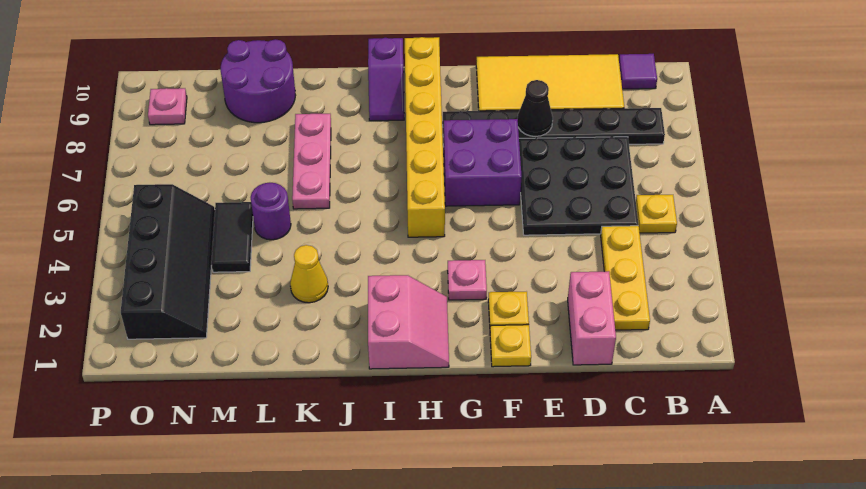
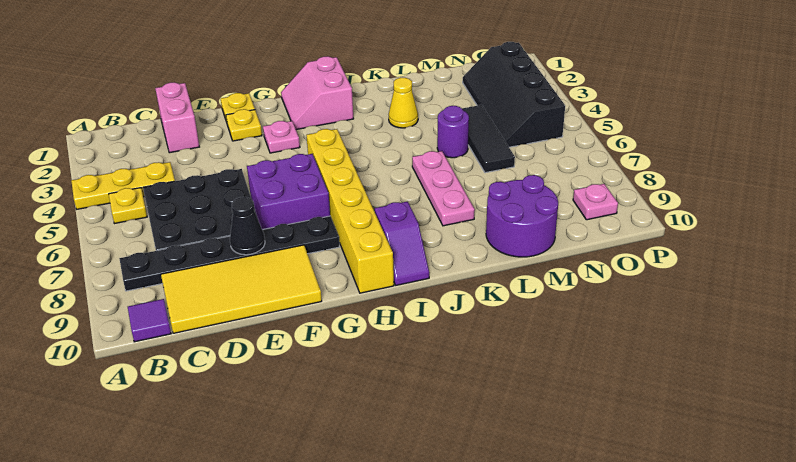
yellow plate C2:C4 level 1 -> yellow plate A4:C4 level 1
purple slope I9:I10 level 1 top 10 -> purple slope I9:I10 level 1 top 9
black tile M4:M5 level 1 -> black tile M4:M6 level 1

